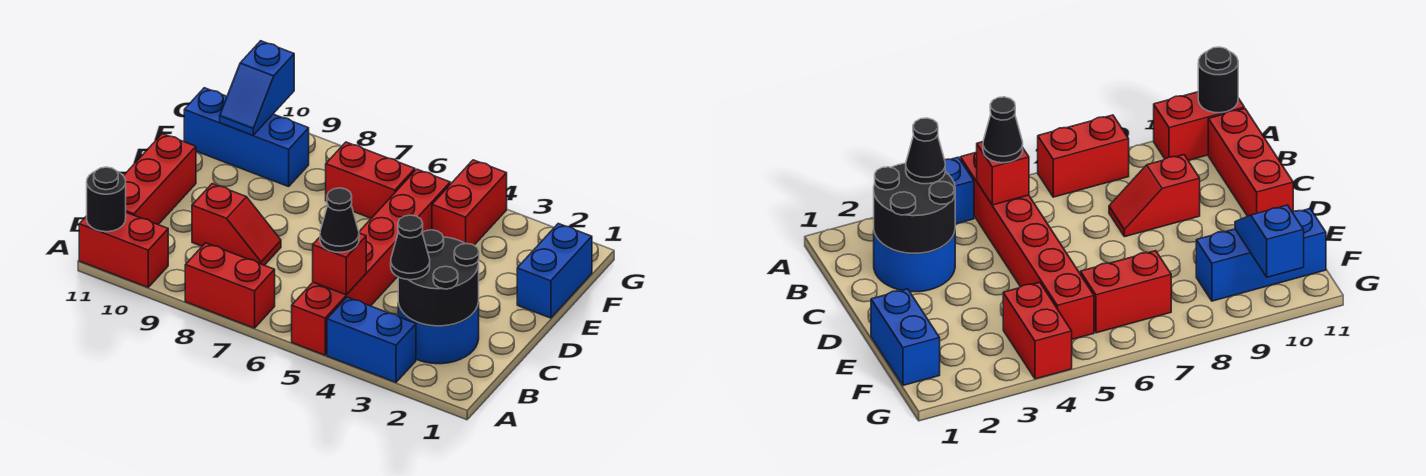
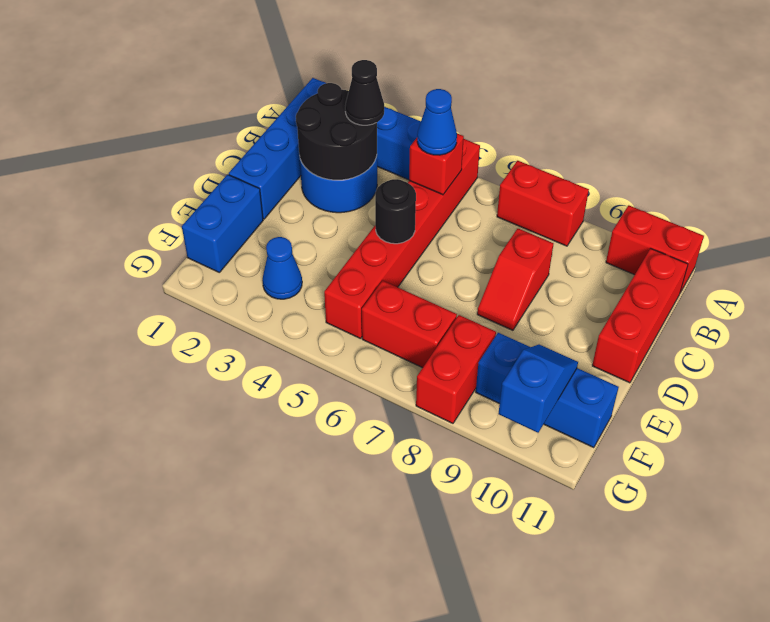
none -> blue brick A1:D1 level 1
black round brick A11 level 2 -> black round brick D5 level 2
black cone B5 level 3 -> blue cone B5 level 3
red slope C8:C9 level 1 top 9 -> red slope C8:D8 level 1 top C
none -> blue cone F3 level 1
red brick F4:G4 level 1 -> red brick F8:G8 level 1

